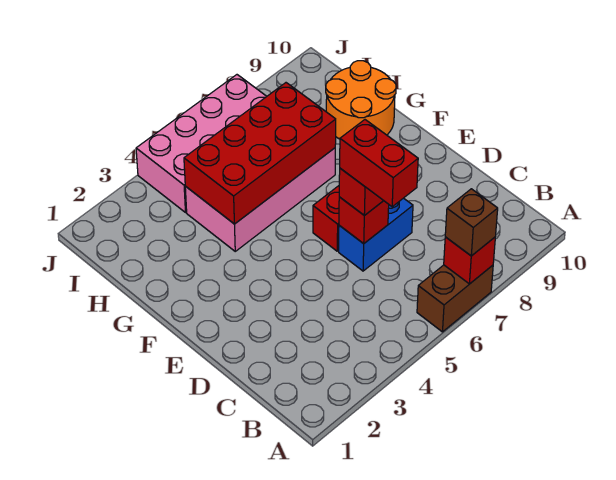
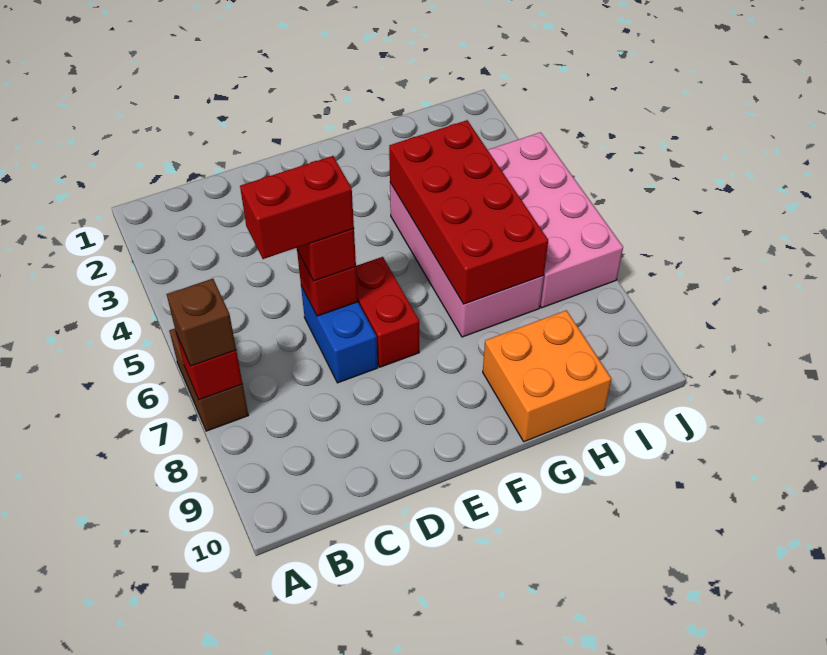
orange round brick G9:H10 level 1 -> orange brick G9:H10 level 1

